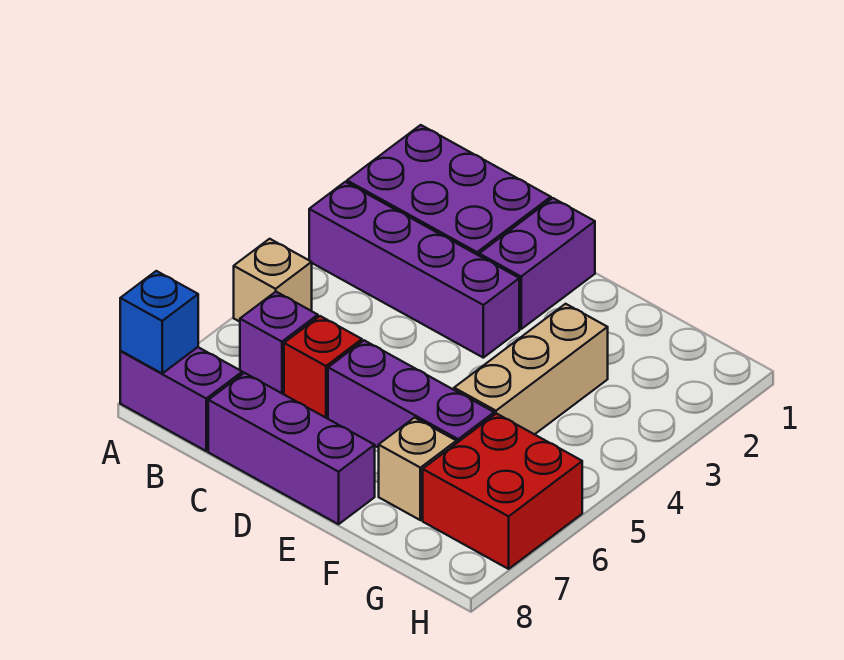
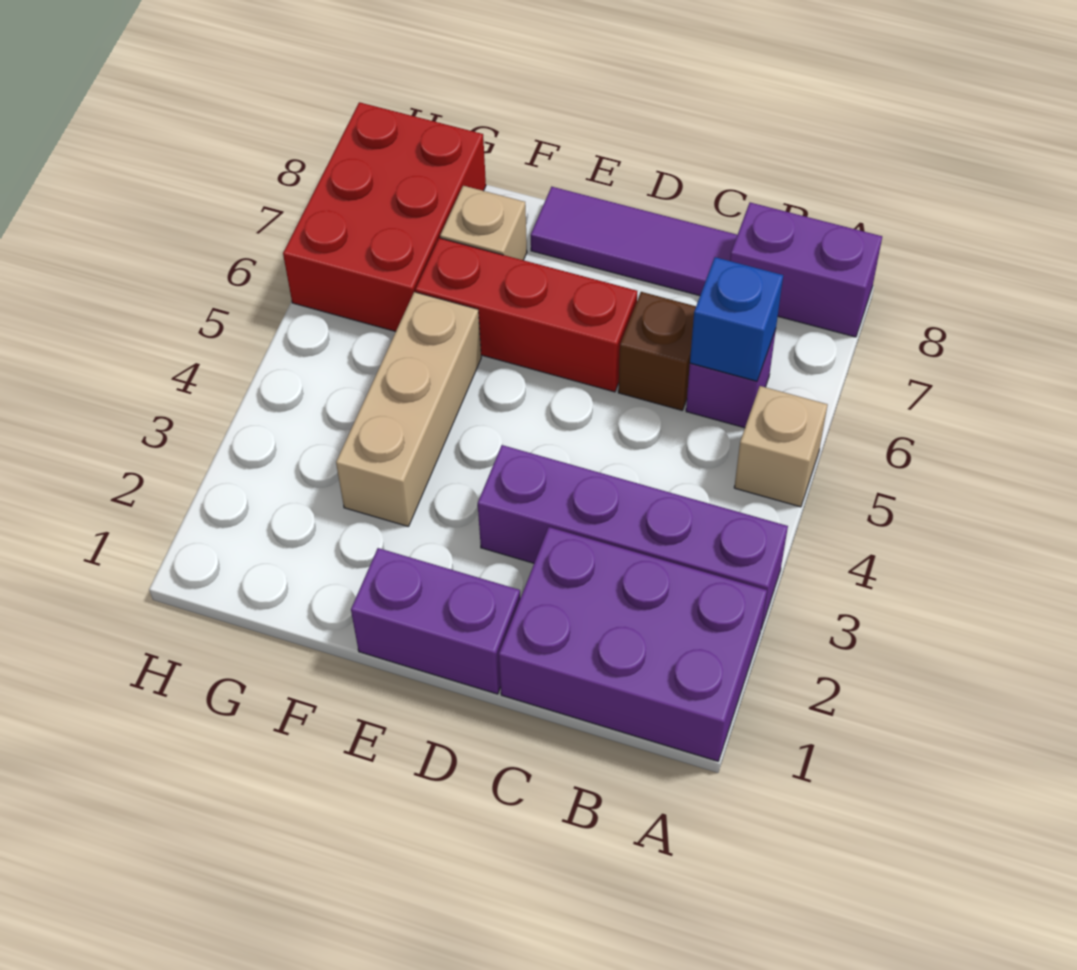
blue brick A8 level 2 -> blue brick B6 level 2
red brick C6 level 1 -> brown brick C6 level 1
purple brick C8:E8 level 1 -> purple tile C8:E8 level 1
purple brick D1:D2 level 1 -> purple brick D1:E1 level 1
purple brick D6:F6 level 1 -> red brick D6:F6 level 1
red brick G6:H7 level 1 -> red brick G6:H8 level 1

